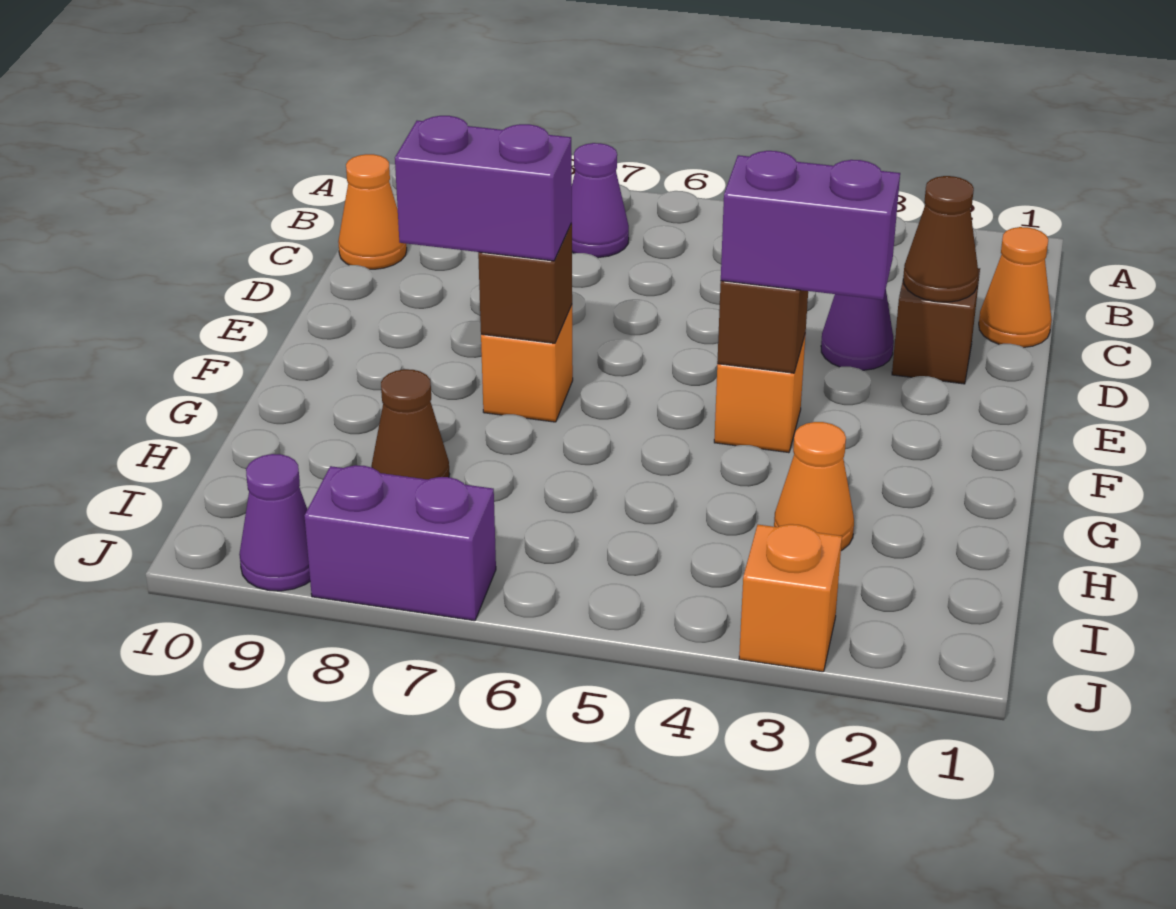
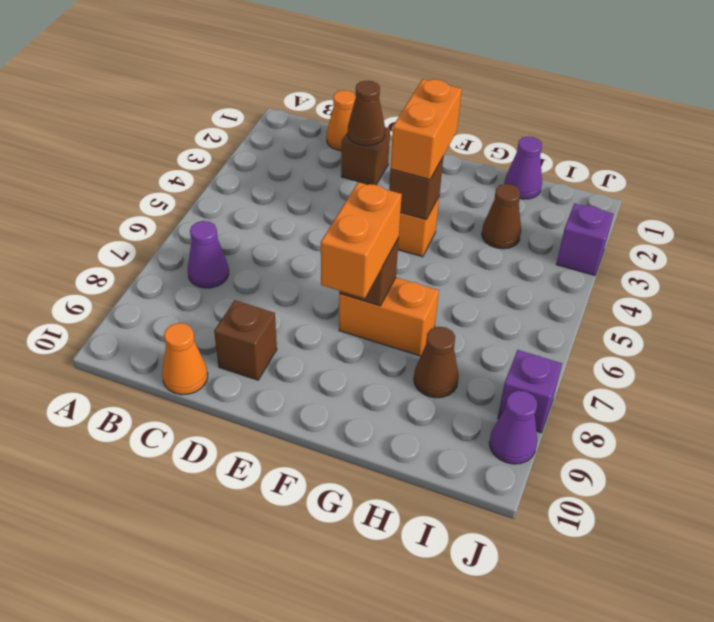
purple cone D3 level 1 -> purple cone H1 level 1
none -> brown brick D9 level 1
purple brick F3:F4 level 3 -> orange brick F3:F4 level 3
orange brick F7 level 1 -> orange brick F7:G7 level 1
purple brick F7:F8 level 3 -> orange brick F7:F8 level 3
orange cone H3 level 1 -> brown cone H3 level 1
orange brick J3 level 1 -> purple brick J3 level 1
purple brick J7:J8 level 1 -> purple brick J8 level 1

